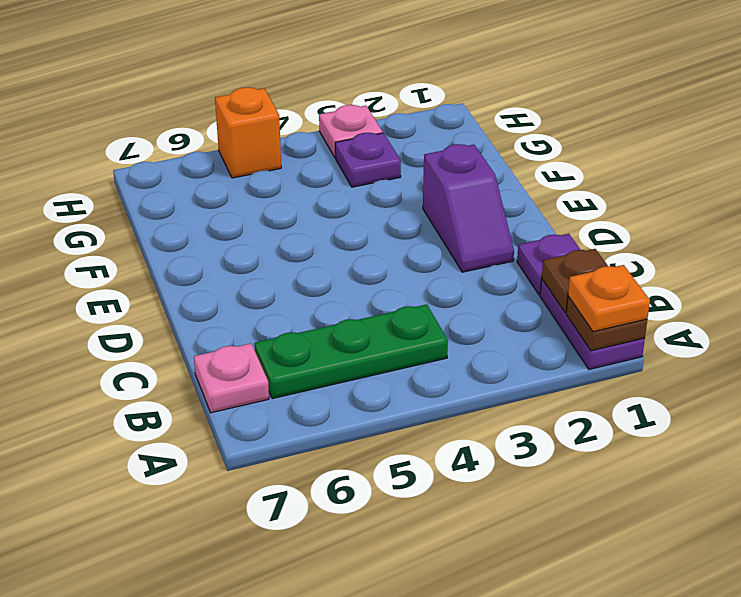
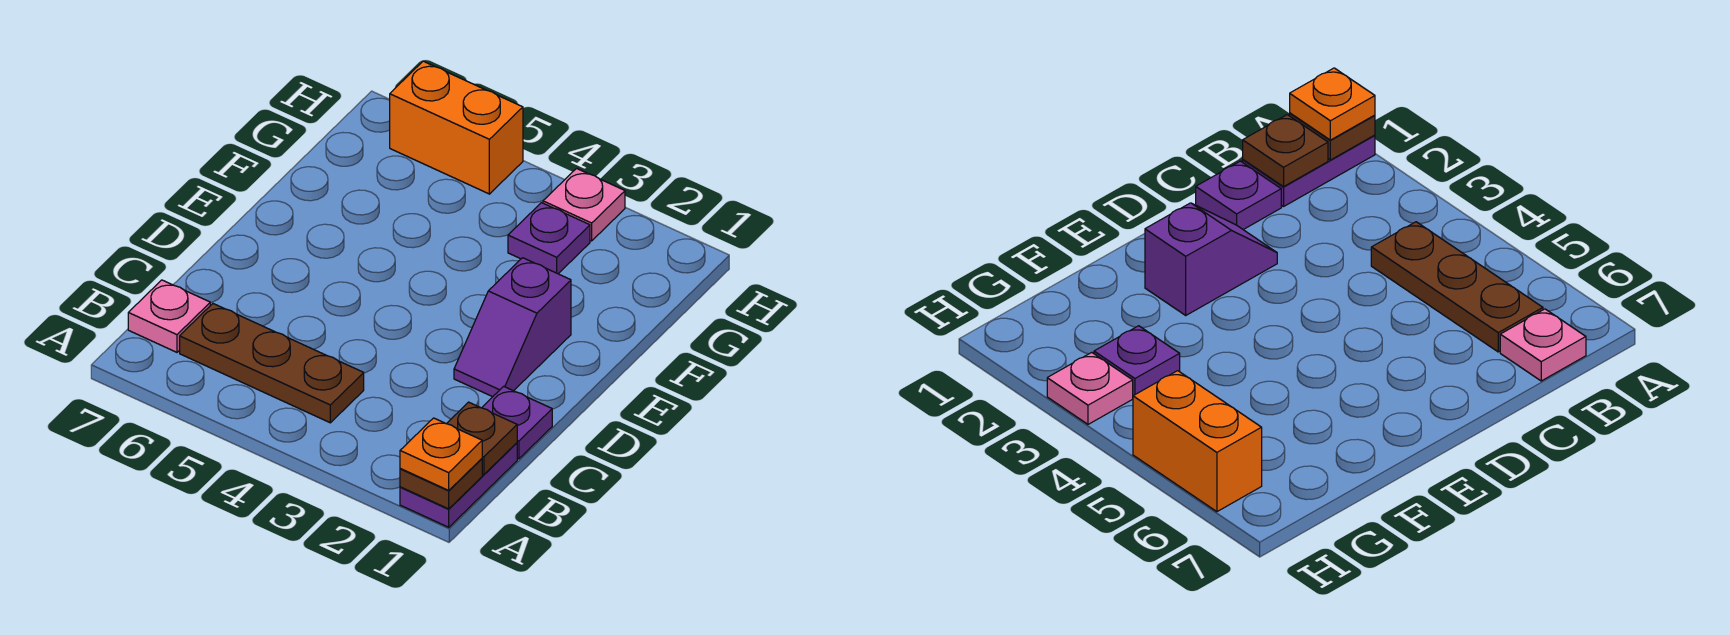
green plate B4:B6 level 1 -> brown plate B4:B6 level 1
orange brick H5 level 1 -> orange brick H5:H6 level 1

